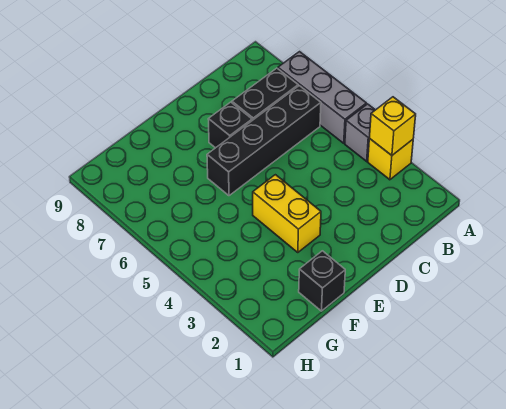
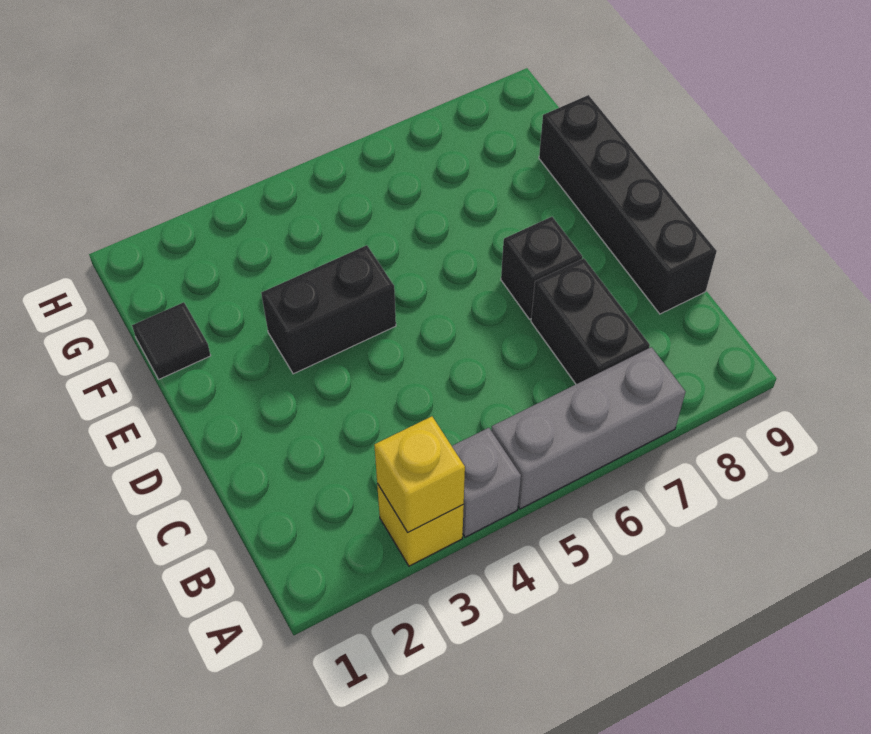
black brick B6:E6 level 1 -> black brick C9:F9 level 1
yellow brick E3:E4 level 1 -> black brick E3:E4 level 1
black brick F1 level 1 -> black tile F1 level 1

